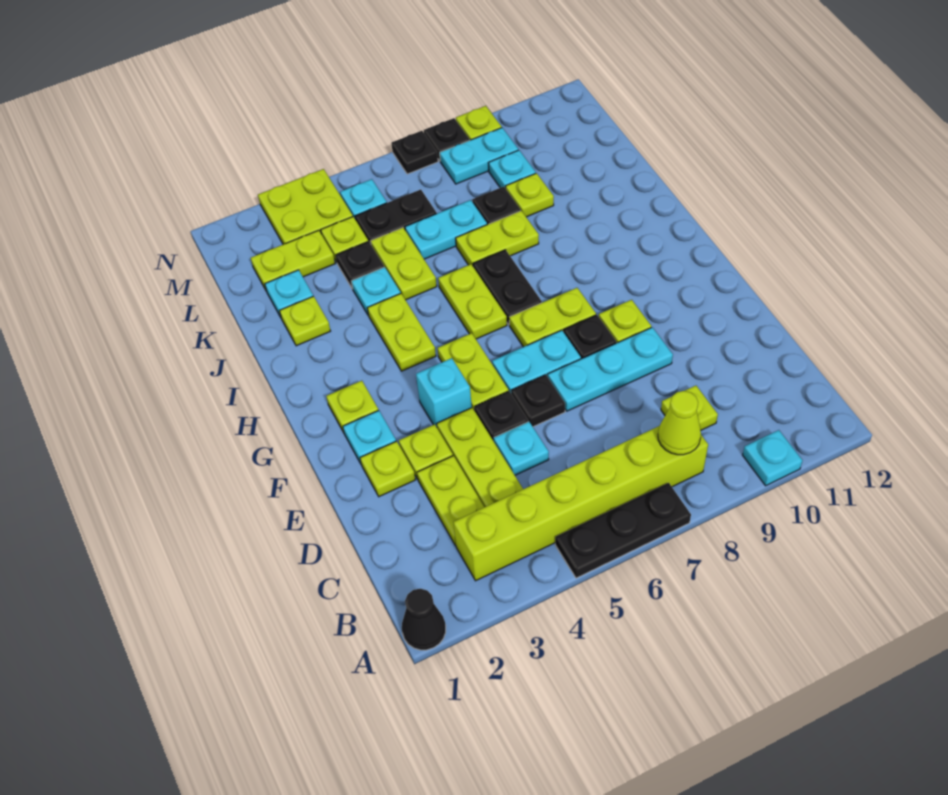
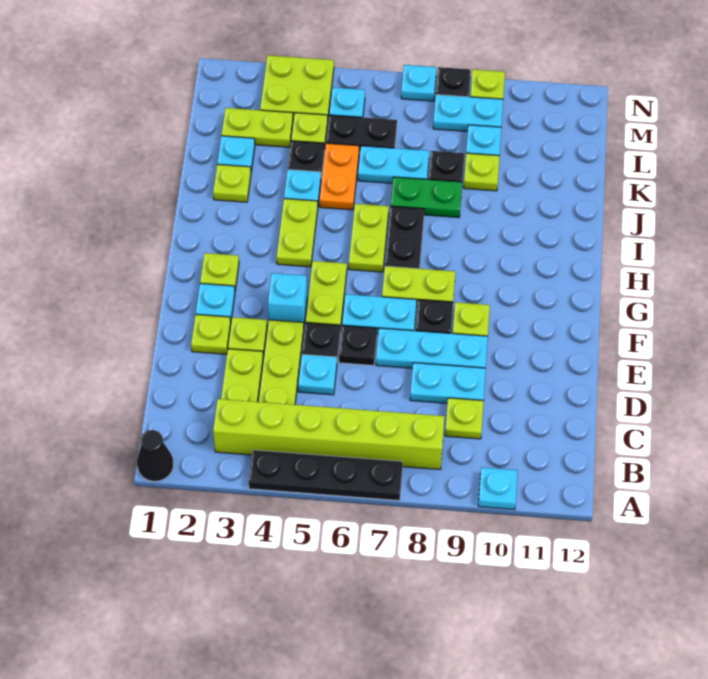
black plate A5:A7 level 1 -> black plate A4:A7 level 1
lime cone B8 level 2 -> none
none -> cyan plate D8:D9 level 1
lime plate J5:K5 level 1 -> orange plate J5:K5 level 1
lime plate J7:J8 level 1 -> green plate J7:J8 level 1
black plate N7 level 1 -> cyan plate N7 level 1

